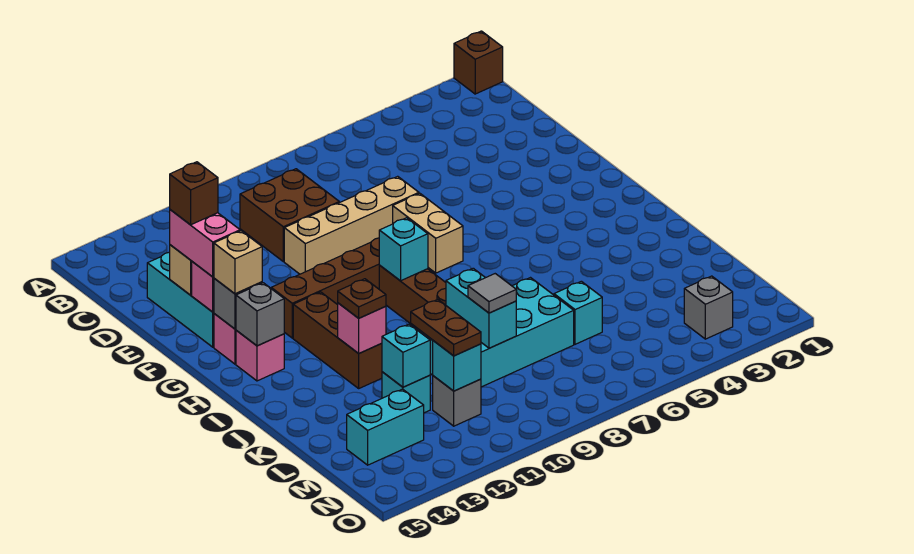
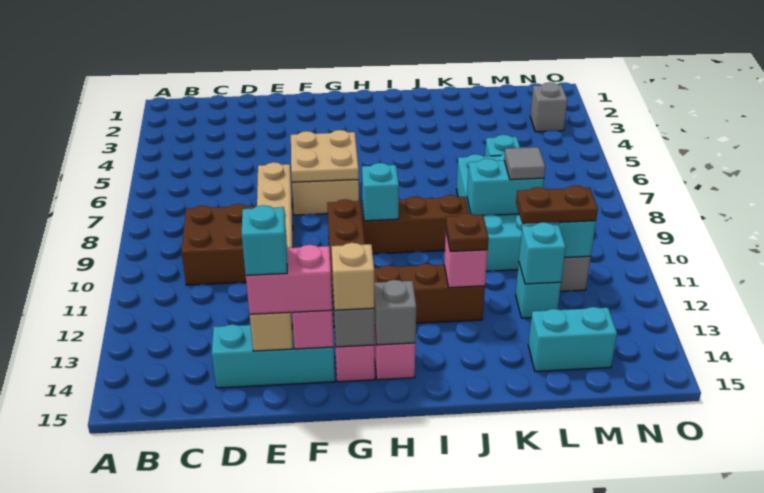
brown brick A1 level 1 -> none
brown brick E14 level 4 -> cyan brick E14 level 4
none -> tan plate F6:G7 level 2
cyan brick M13:M14 level 1 -> cyan brick L14:M14 level 1

